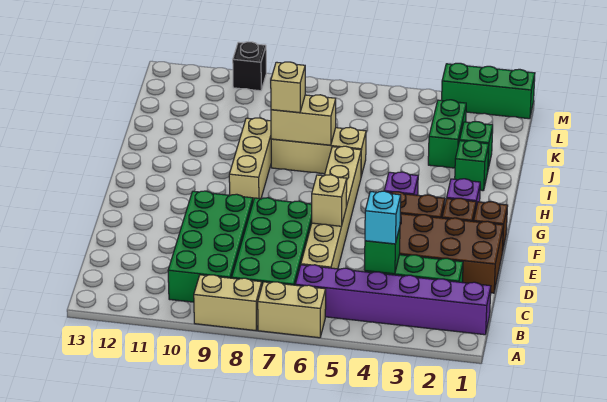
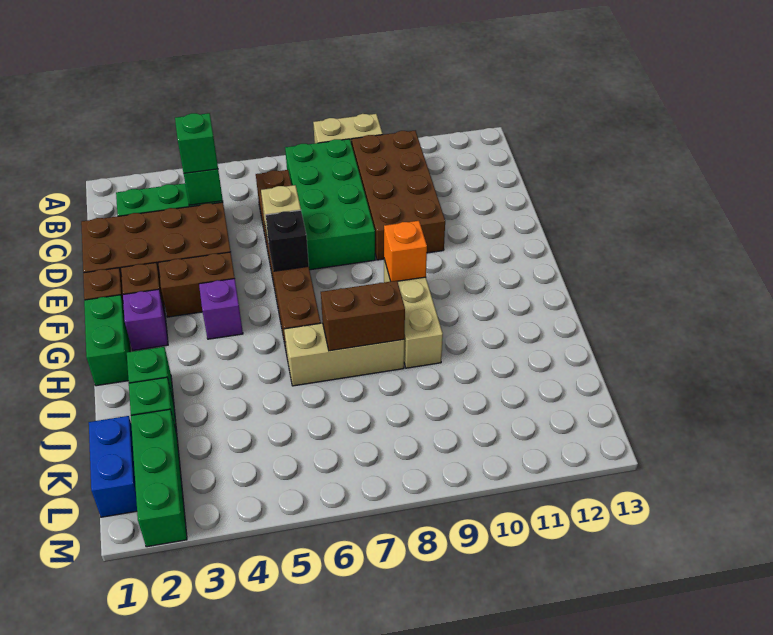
tan brick A6:A7 level 1 -> none
purple brick B1:B6 level 1 -> none
green brick B9:E10 level 1 -> brown brick B9:E10 level 1
cyan brick C4 level 3 -> green brick C4 level 3
tan brick C6:H6 level 1 -> brown brick C6:H6 level 1
none -> orange brick G9 level 2
tan brick I7:I8 level 2 -> brown brick I7:I8 level 2
tan brick I8 level 3 -> none
green brick J3:K3 level 1 -> green brick G1:H1 level 1
none -> blue brick K1:L1 level 1
green brick M1:M3 level 1 -> green brick K2:M2 level 1
black brick M10 level 1 -> black brick F6 level 2

